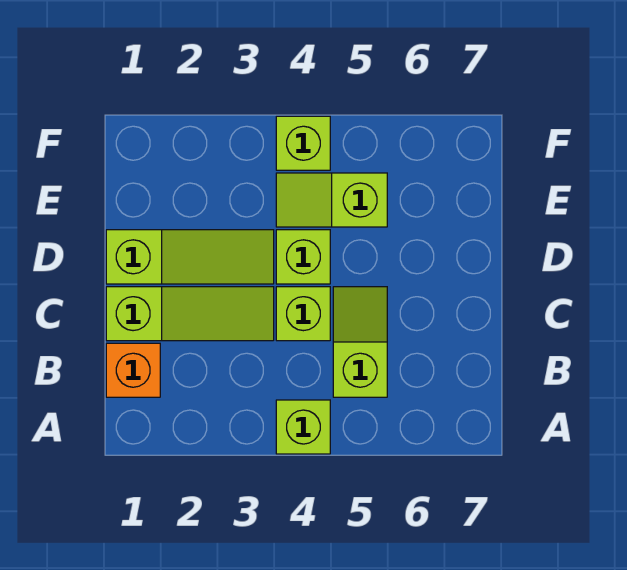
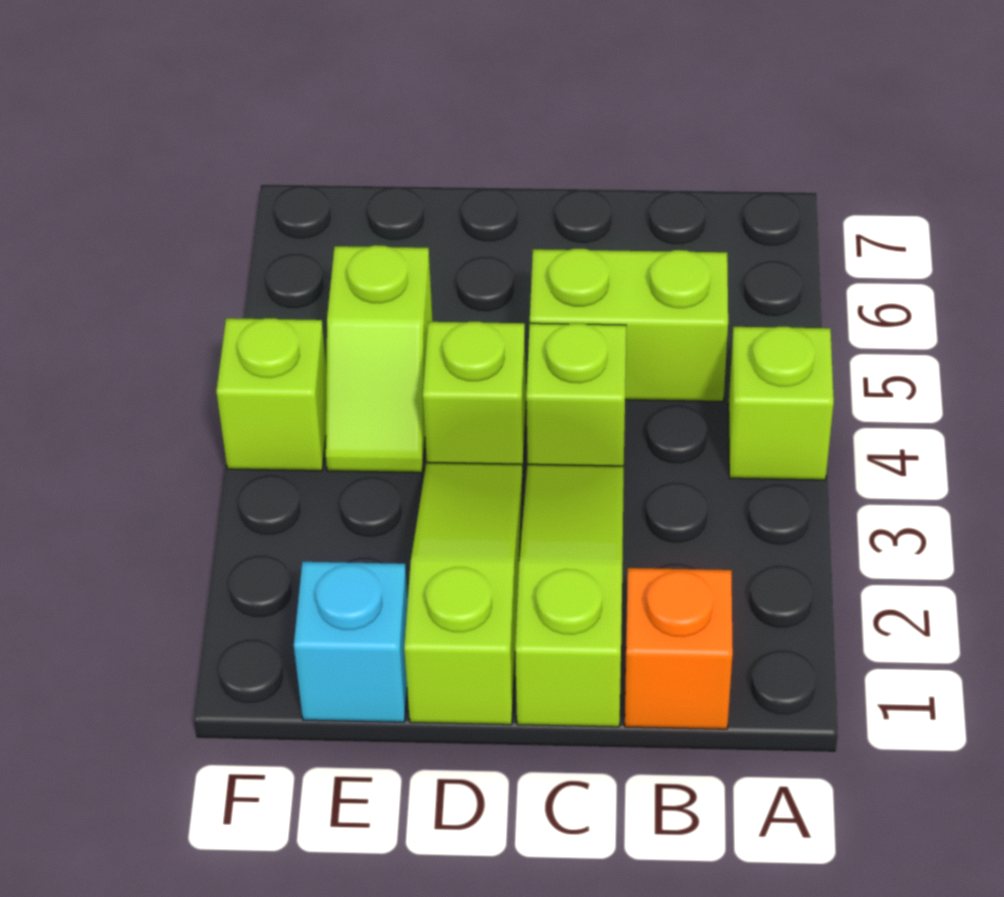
lime slope B5:C5 level 1 top B -> lime brick B5:C5 level 1
none -> cyan brick E1 level 1

